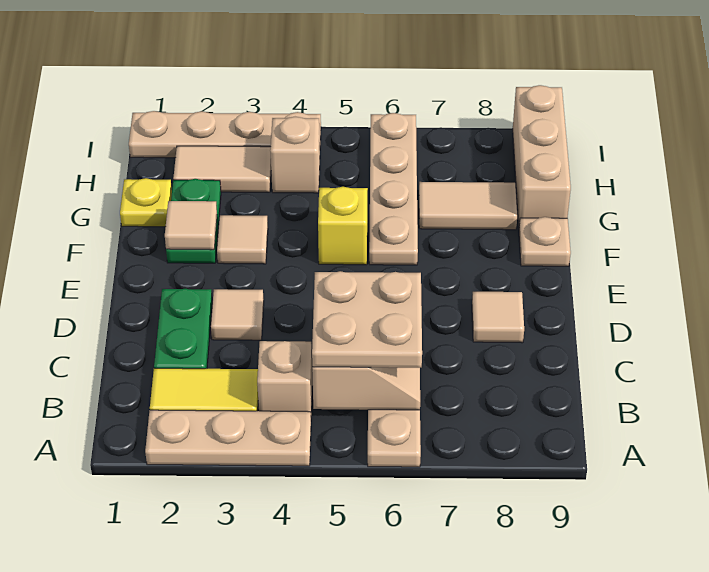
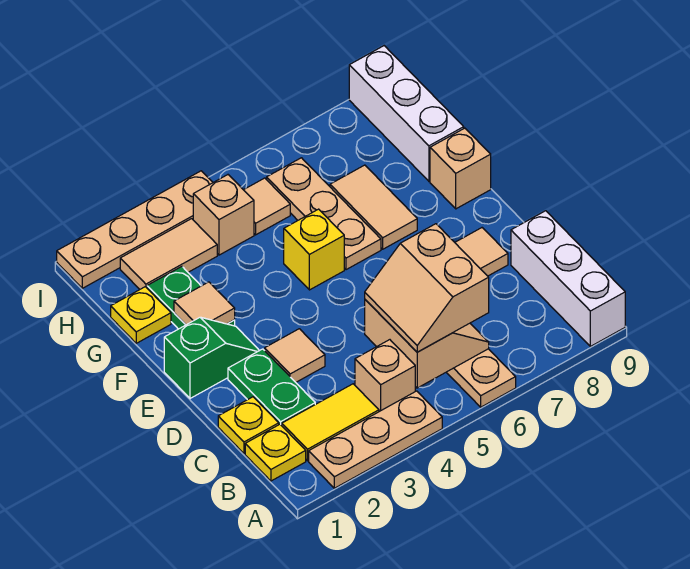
none -> white brick A9:C9 level 1
none -> yellow plate B1 level 1
tan plate B5:C6 level 3 -> tan slope B5:C6 level 3 top 6
none -> yellow plate C1 level 1
none -> green slope E1:E2 level 1 top 1
tan tile F3 level 1 -> tan tile H5 level 1
tan plate F6:I6 level 1 -> tan plate F6:H6 level 1
tan plate F9 level 1 -> tan brick F9 level 1
tan tile G7:G8 level 1 -> tan tile F7:G7 level 1
tan brick G9:I9 level 1 -> white brick G9:I9 level 1

